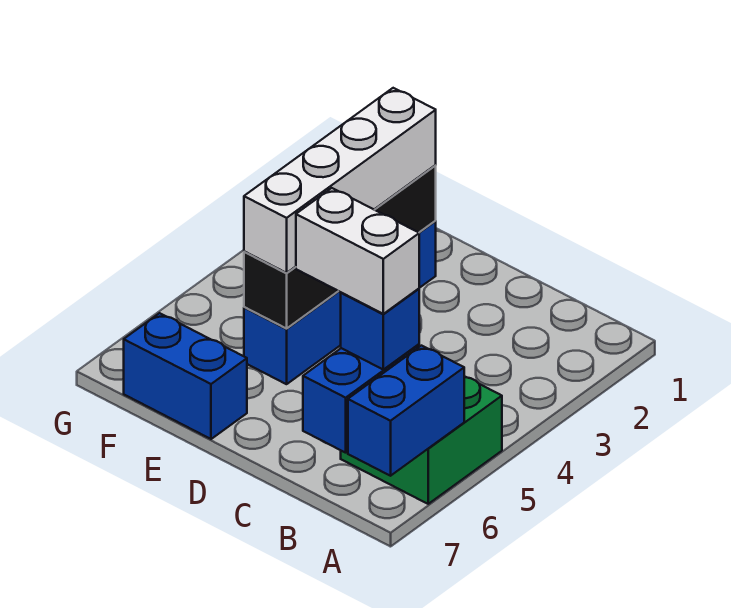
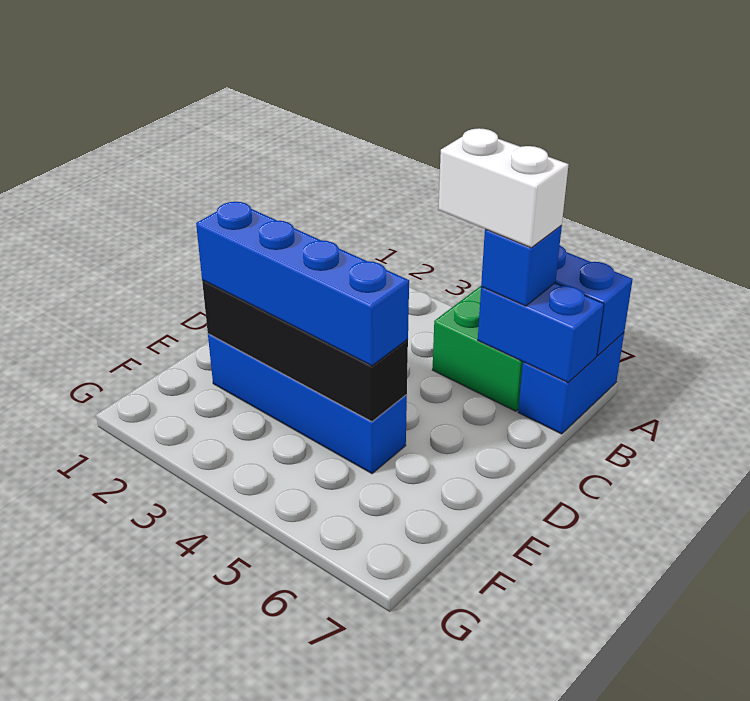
white brick B6:C6 level 4 -> white brick B5:B6 level 4
white brick E2:E5 level 3 -> blue brick E2:E5 level 3
blue brick E7:F7 level 1 -> blue brick A7:B7 level 1

